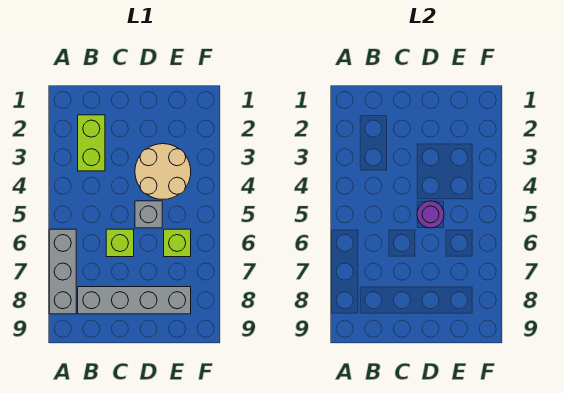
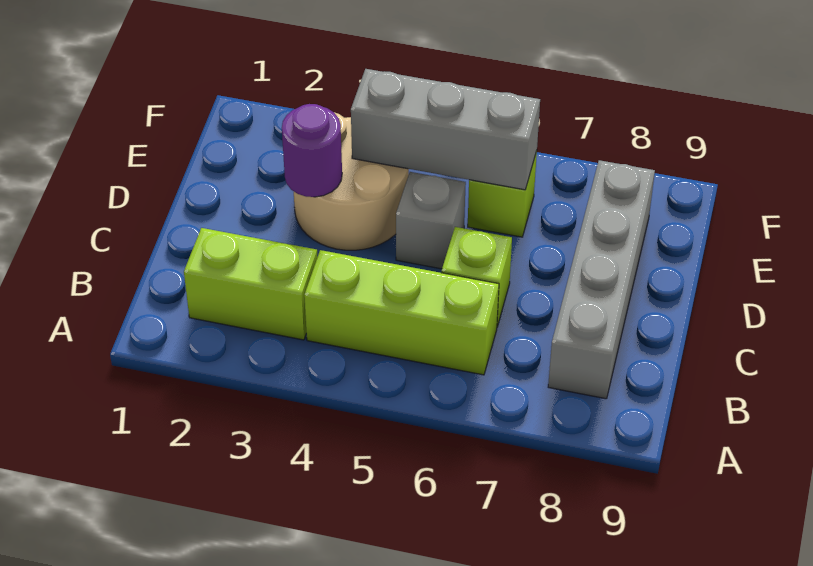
grey brick A6:A8 level 1 -> grey brick E4:E6 level 2
none -> lime brick B4:B6 level 1
purple round brick D5 level 2 -> purple round brick D3 level 2

